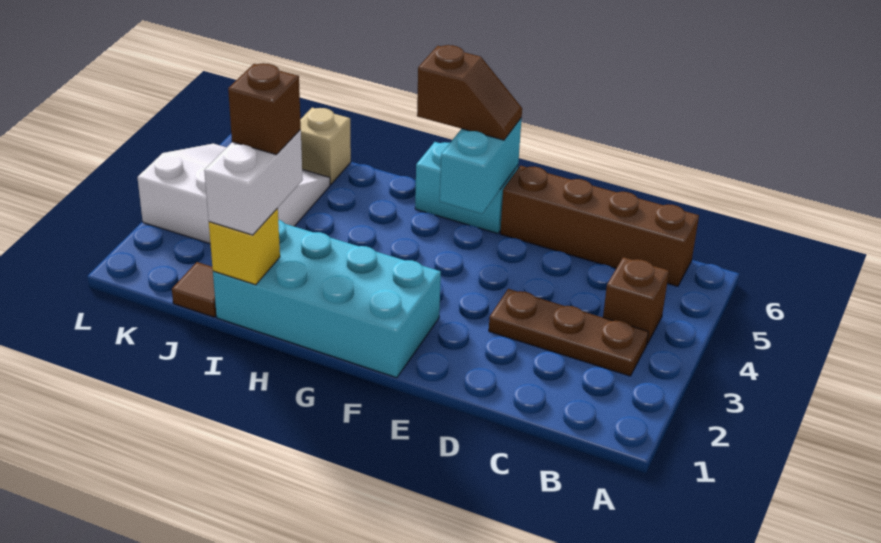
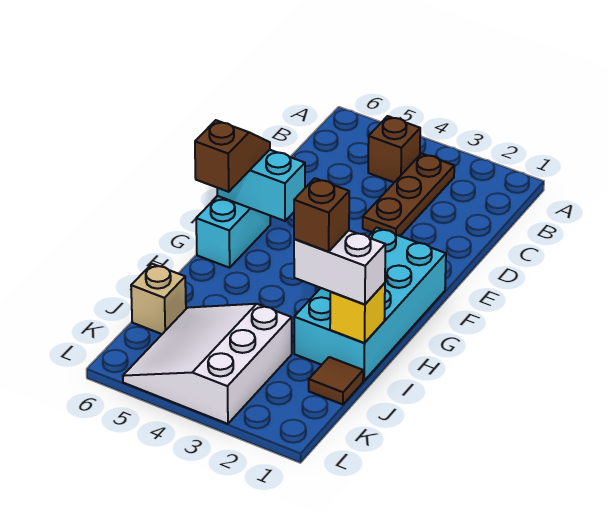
brown brick B6:E6 level 1 -> none

